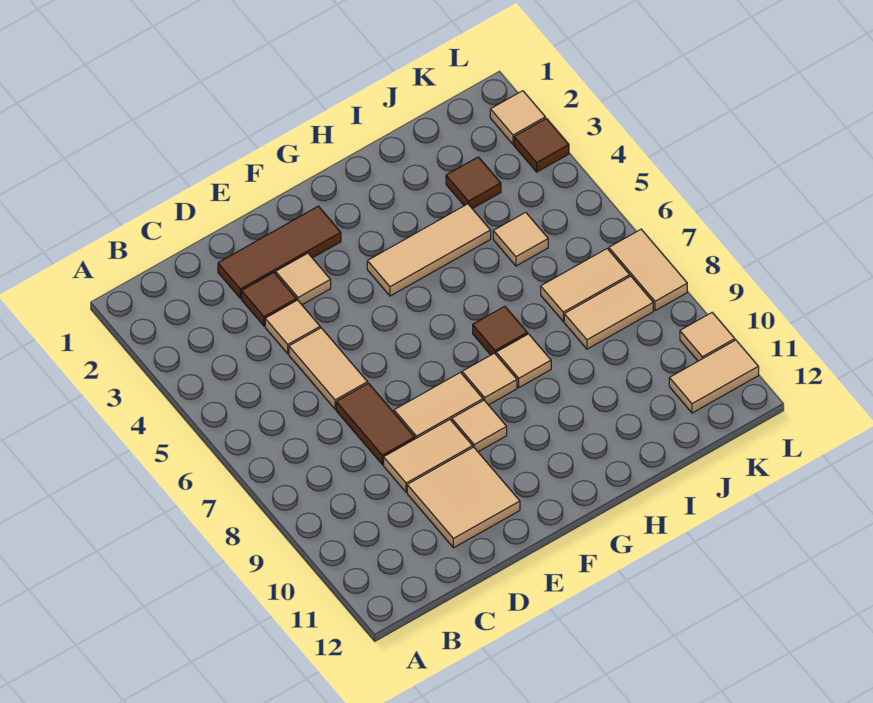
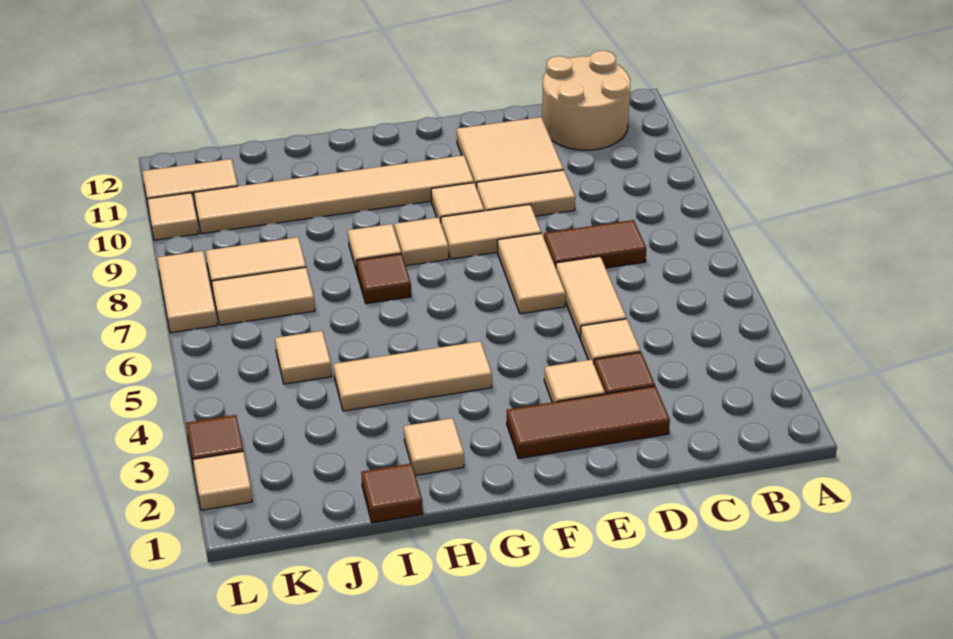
none -> tan round brick B11:C12 level 1
brown tile D7:D8 level 1 -> brown tile C7:D7 level 1
none -> tan tile E6:E7 level 1
none -> tan tile F10:K10 level 1
none -> tan tile H2 level 1
brown tile J3 level 1 -> brown tile I1 level 1

